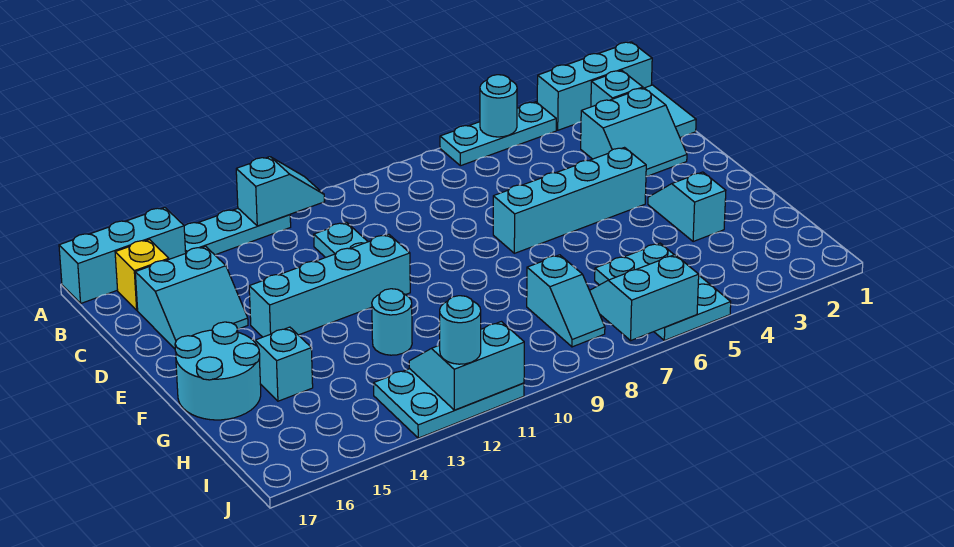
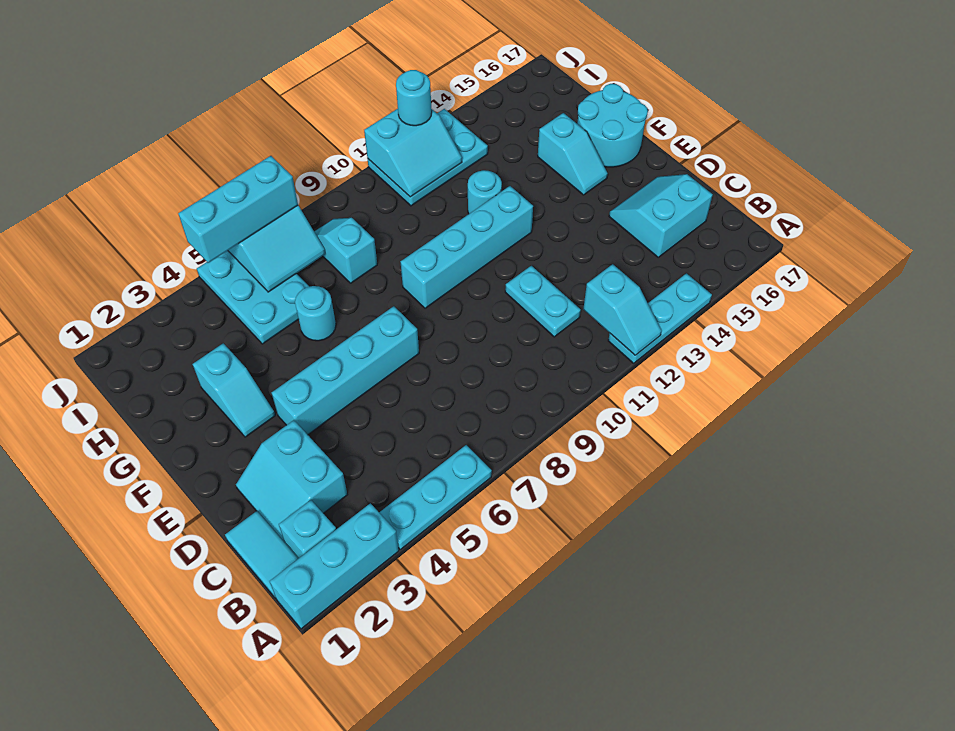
cyan round brick A5 level 2 -> cyan round brick G6 level 1
cyan slope A11:A12 level 2 top 12 -> cyan slope A12:B12 level 2 top B
cyan brick A15:A17 level 1 -> cyan brick J5:J7 level 3
yellow brick B16 level 1 -> none
cyan slope C2:D3 level 1 top C -> cyan slope C2:D3 level 1 top 3
cyan brick E11:E14 level 1 -> cyan brick F9:F12 level 1

